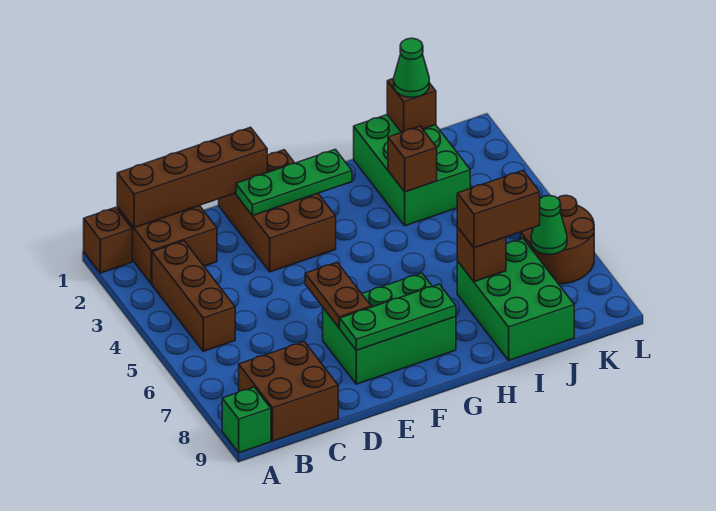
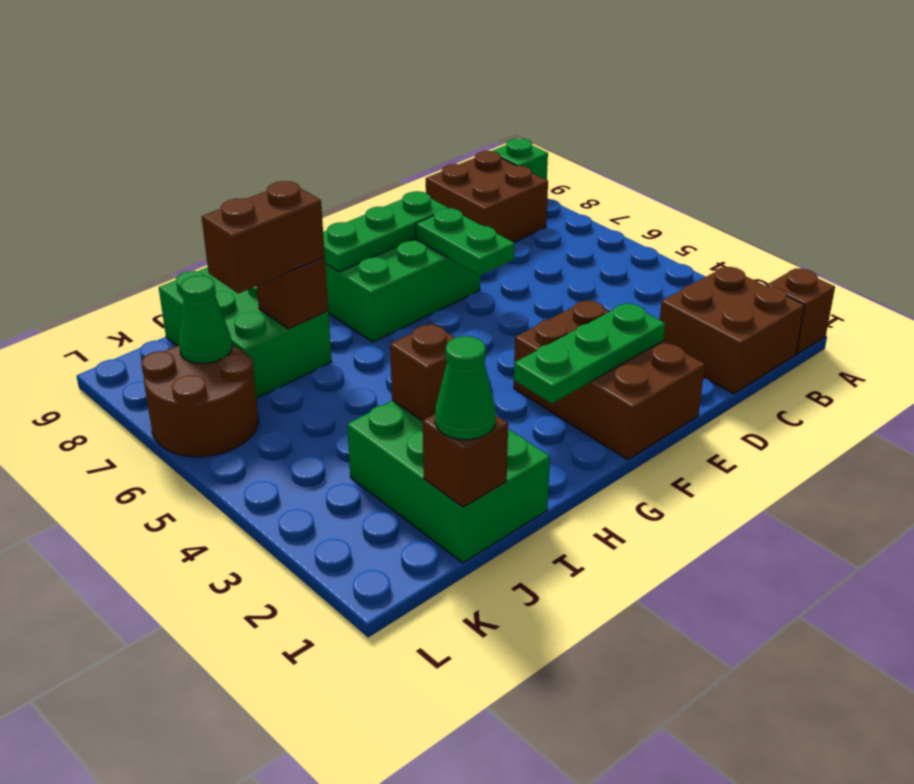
brown brick B1:E1 level 2 -> none
brown brick B3:B5 level 1 -> none
brown plate E6:E7 level 2 -> green plate E6:E7 level 2

